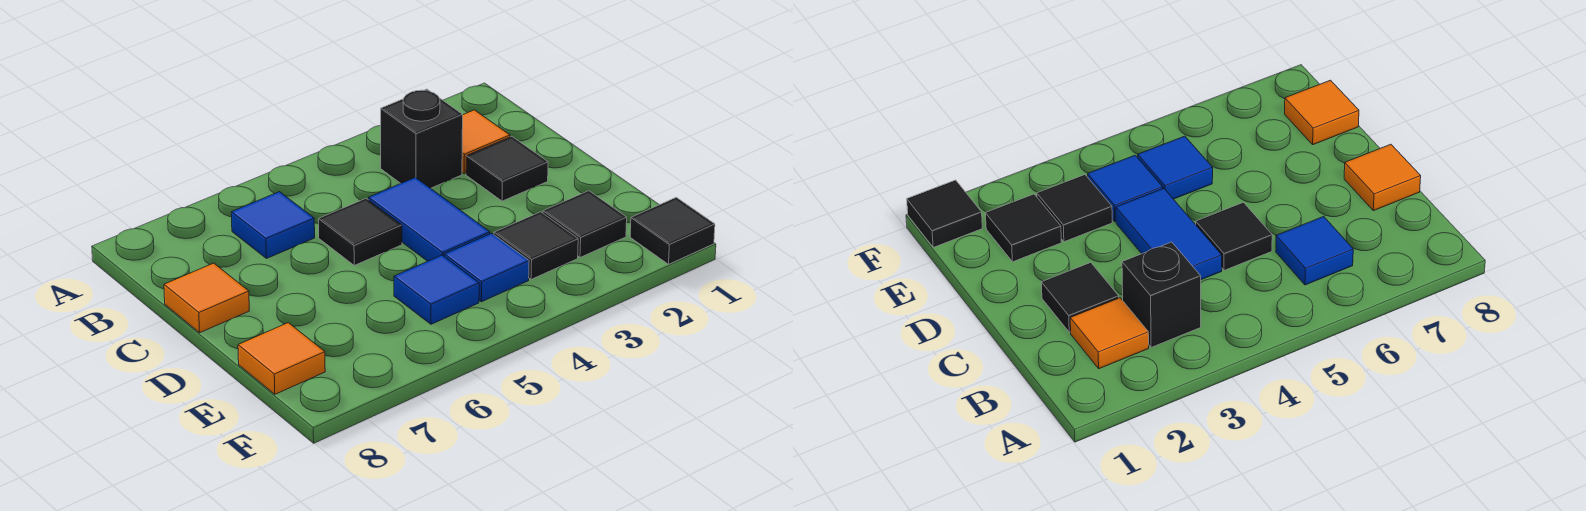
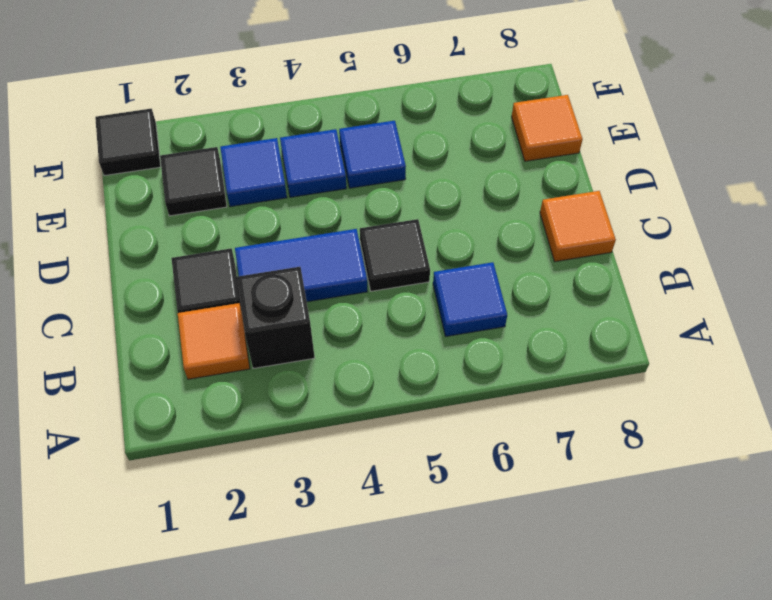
blue tile C4:D4 level 1 -> blue tile C3:C4 level 1
black tile E3 level 1 -> blue tile E3 level 1

